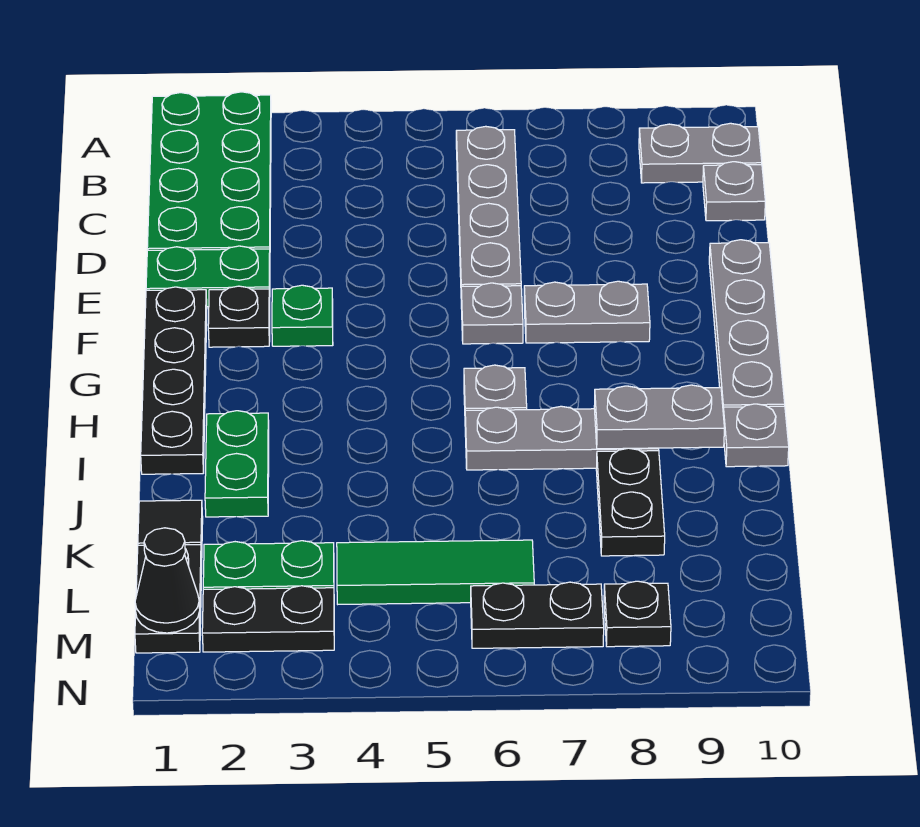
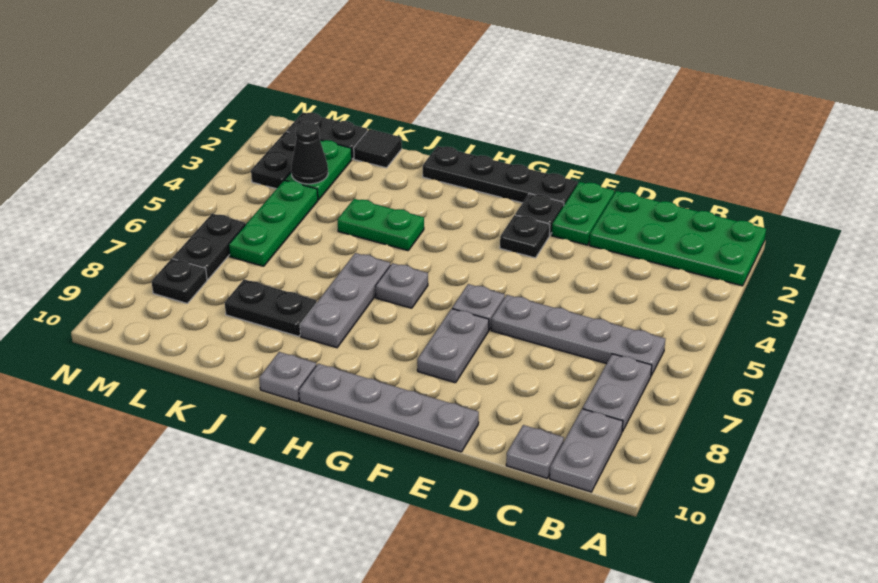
green plate F3 level 1 -> black plate F3 level 1
green plate I2:J2 level 1 -> green plate I4:J4 level 1
grey plate I8:I9 level 2 -> grey plate B7:B8 level 1
green tile L4:L6 level 1 -> green plate L4:L6 level 1
black cone M1 level 2 -> black cone L3 level 2

